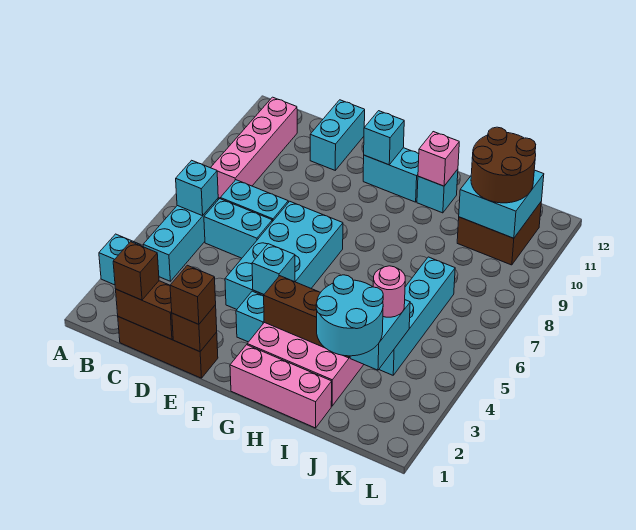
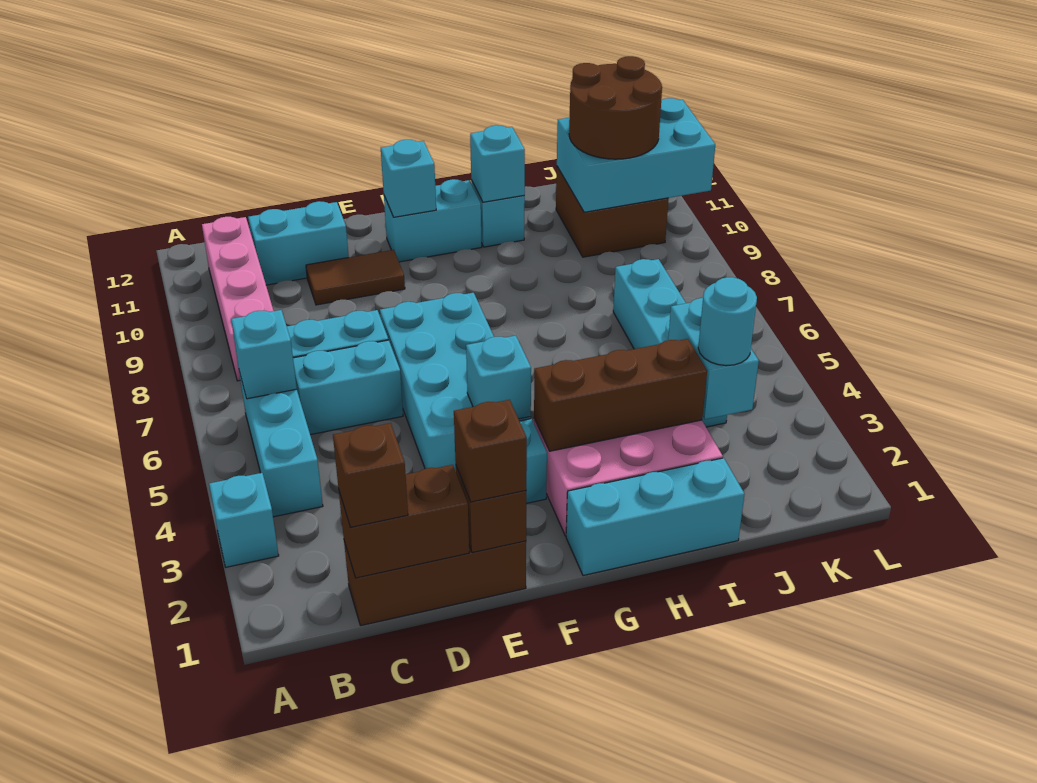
none -> brown tile D10:E10 level 1
cyan brick D11:D12 level 1 -> cyan brick C11:D11 level 1
pink brick G1:I1 level 1 -> cyan brick G1:I1 level 1
pink brick H11 level 2 -> cyan brick H11 level 2
cyan round brick I2:J3 level 3 -> cyan round brick J3 level 3
pink round brick J4 level 3 -> none
cyan brick J10:K11 level 2 -> cyan brick J10:L11 level 2

